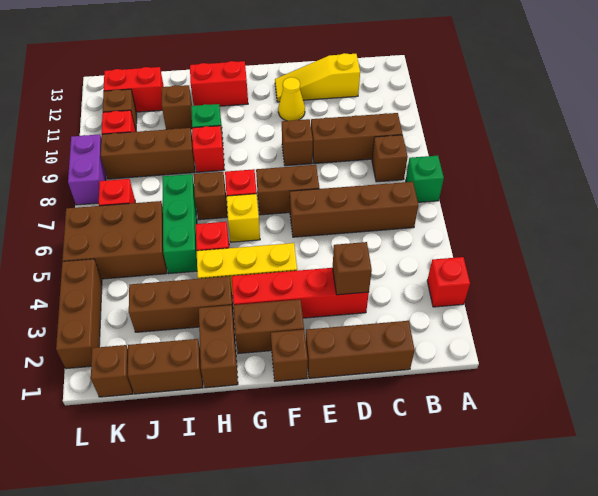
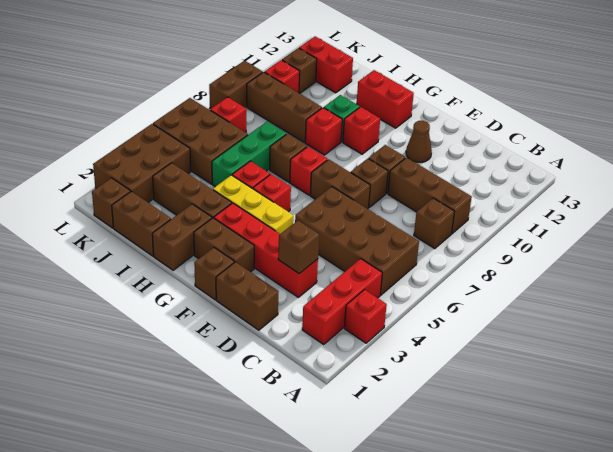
green brick A7 level 1 -> none
none -> red brick B2:B4 level 1
brown brick B6:E6 level 1 -> brown brick B5:E6 level 1
brown brick C1:E1 level 1 -> brown brick D1:E1 level 1
yellow slope C12:E12 level 1 top C -> none
yellow cone E11 level 1 -> brown cone E11 level 1
none -> red brick G5 level 1
yellow brick G6 level 1 -> none
none -> red brick G10 level 1
brown brick I11 level 1 -> brown brick E8 level 1
brown brick L2:L4 level 1 -> brown brick K2:L4 level 1
purple brick L8:L9 level 1 -> brown brick L8:L9 level 1

